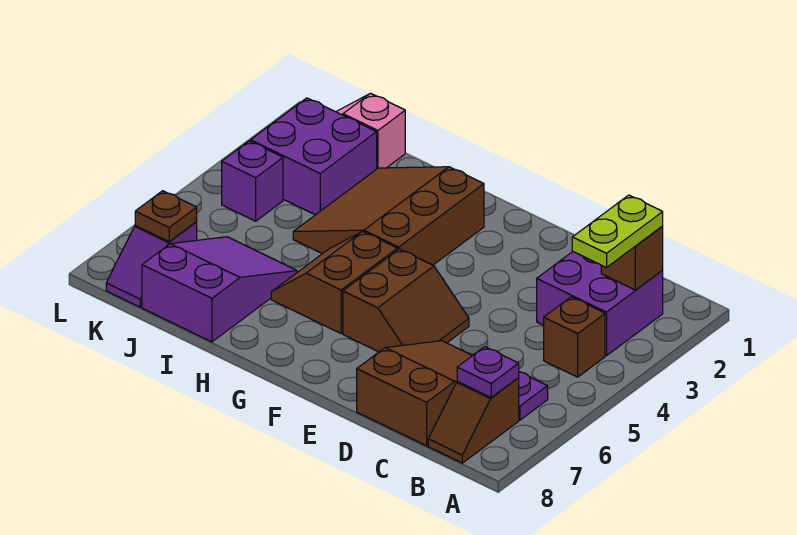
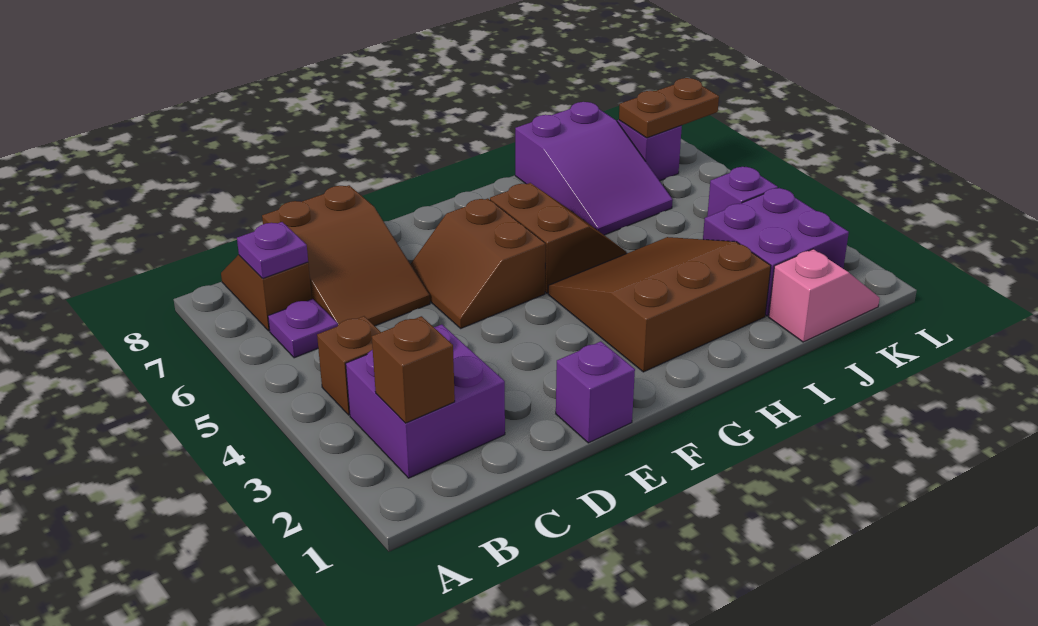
lime plate B2:B3 level 3 -> none
none -> purple brick E1 level 1
brown slope G2:I4 level 1 top G -> brown slope G2:I4 level 1 top 2
brown plate K7 level 2 -> brown plate K7:L7 level 2

